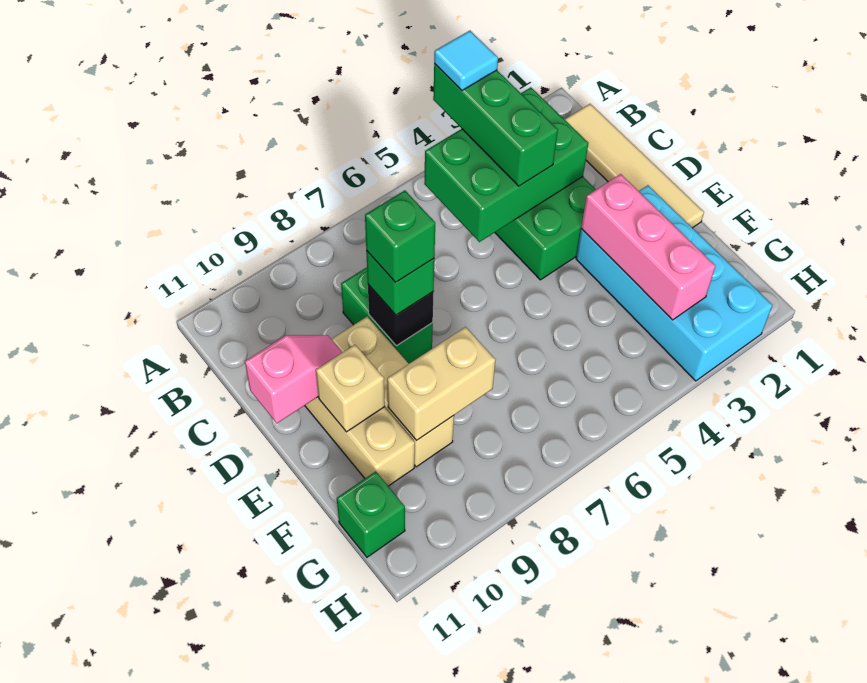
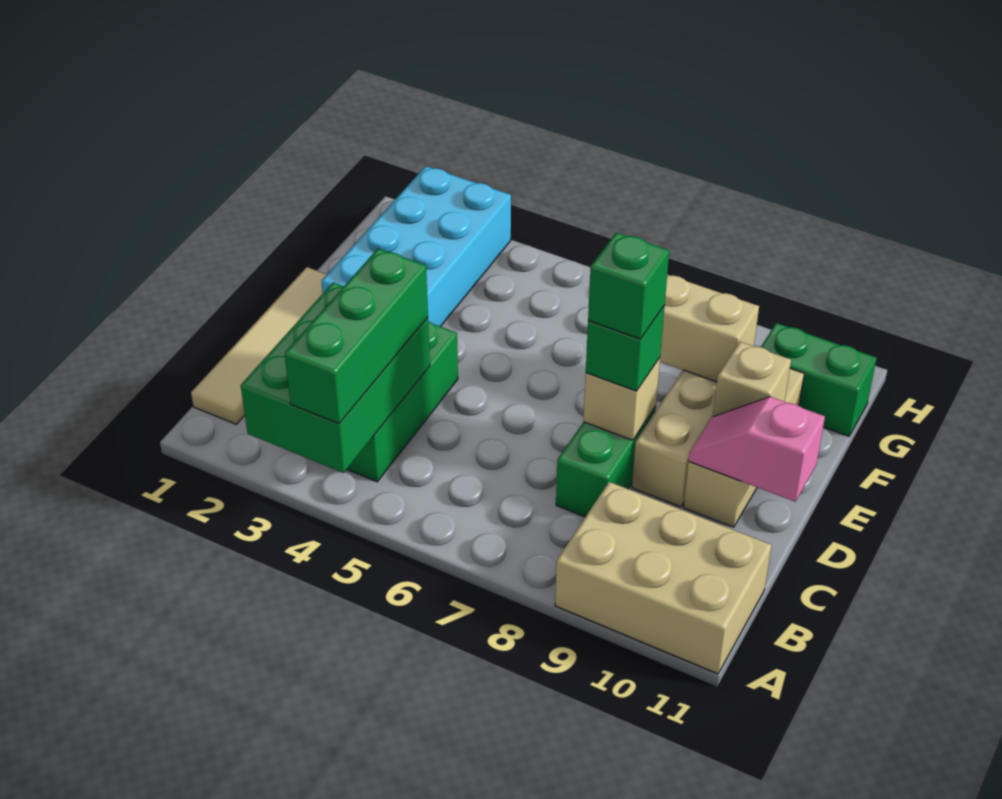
cyan tile A4 level 4 -> none
none -> tan brick A9:B11 level 1
green brick B3:C5 level 2 -> green brick A3:C4 level 2
black brick D8 level 2 -> tan brick D8 level 2
pink brick E3:G3 level 2 -> none
green brick G11 level 1 -> green brick G10:G11 level 1

